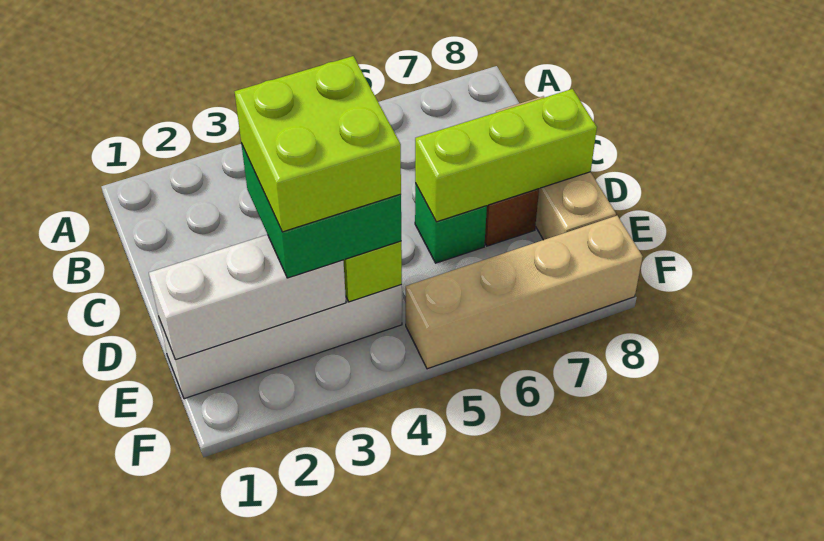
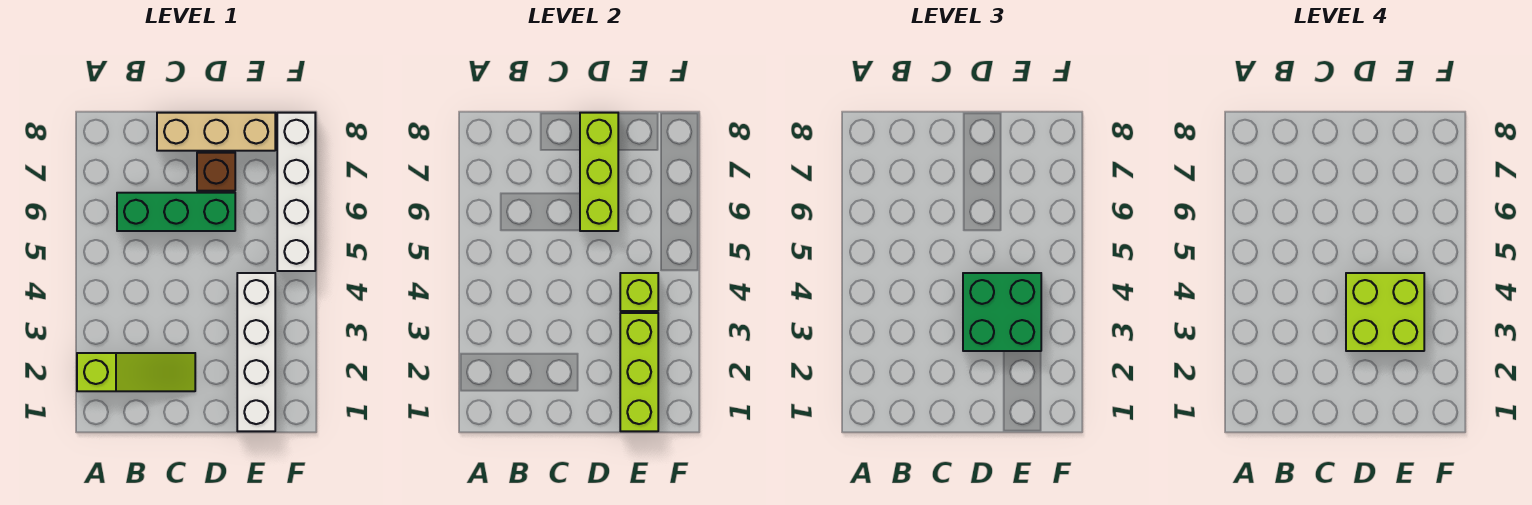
none -> lime slope A2:C2 level 1 top A
green brick D6 level 1 -> green brick B6:D6 level 1
white brick E1:E3 level 2 -> lime brick E1:E3 level 2
tan brick F5:F8 level 1 -> white brick F5:F8 level 1

